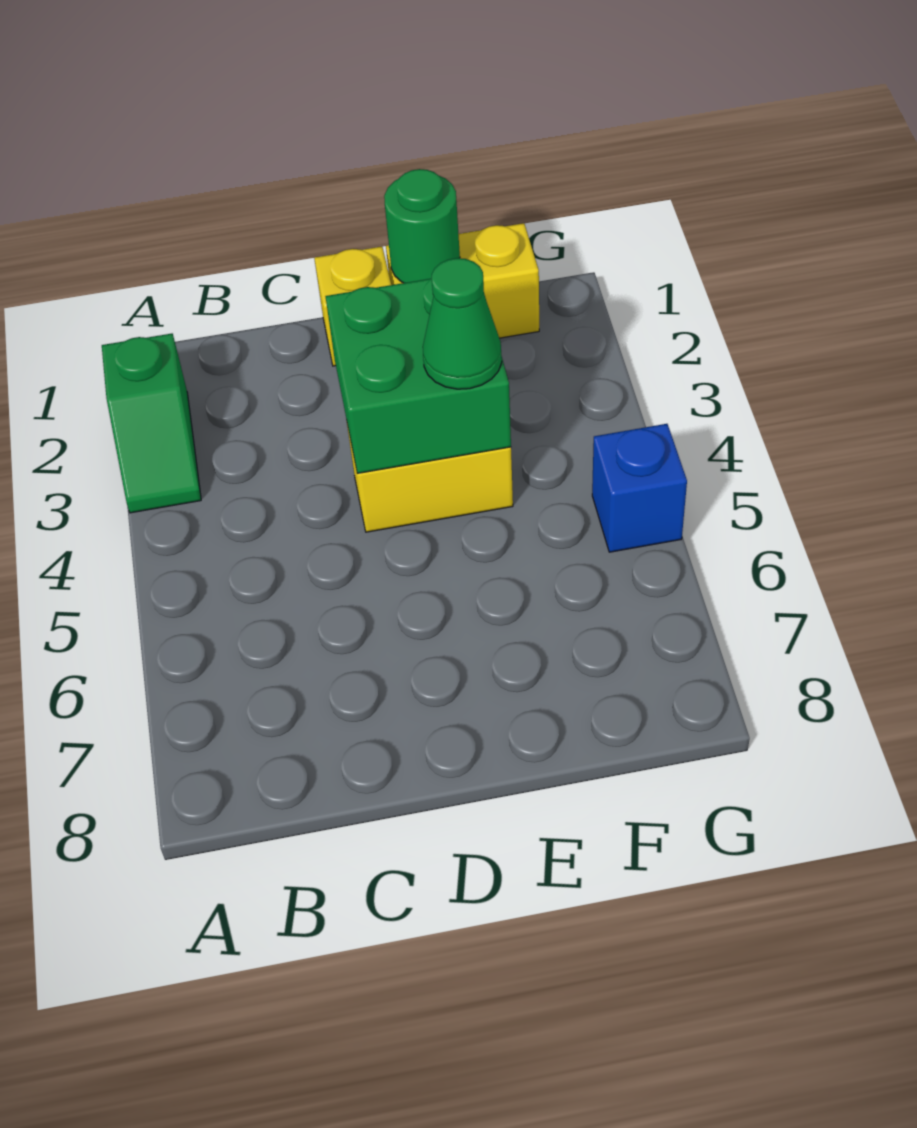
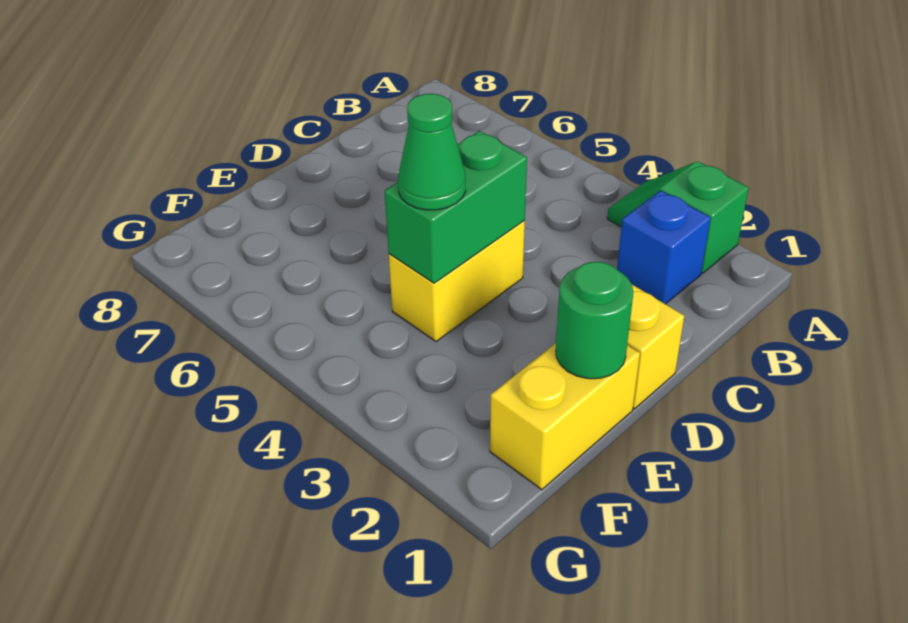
green brick D3:E4 level 2 -> green brick D4:E4 level 2
blue brick G5 level 1 -> blue brick B2 level 1

